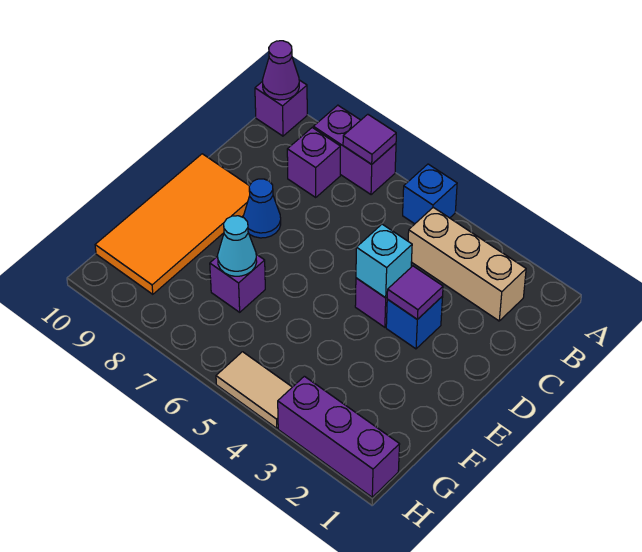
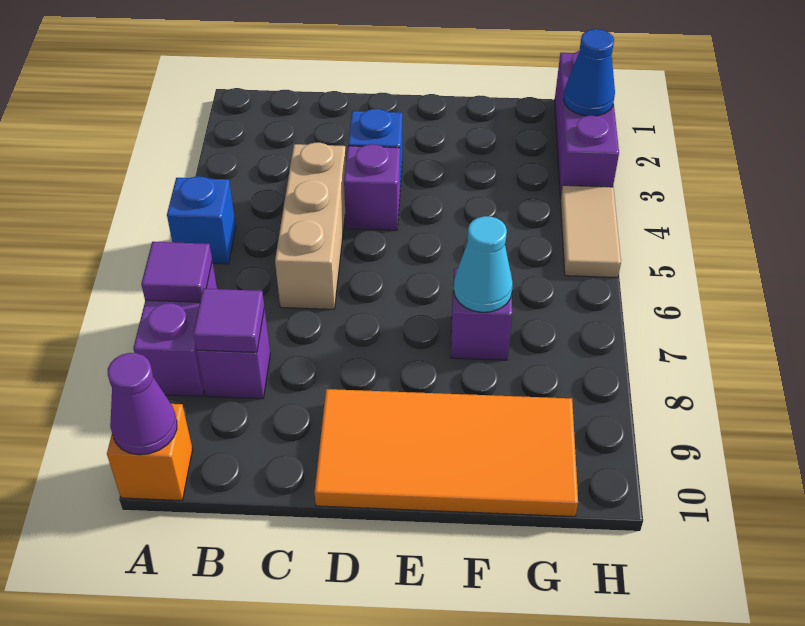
purple brick A10 level 1 -> orange brick A10 level 1
tan brick B2:B4 level 1 -> tan brick C4:C6 level 1
purple tile D3 level 2 -> purple tile B8 level 2
cyan brick D4 level 2 -> none
blue cone D8 level 1 -> blue cone H2 level 2

